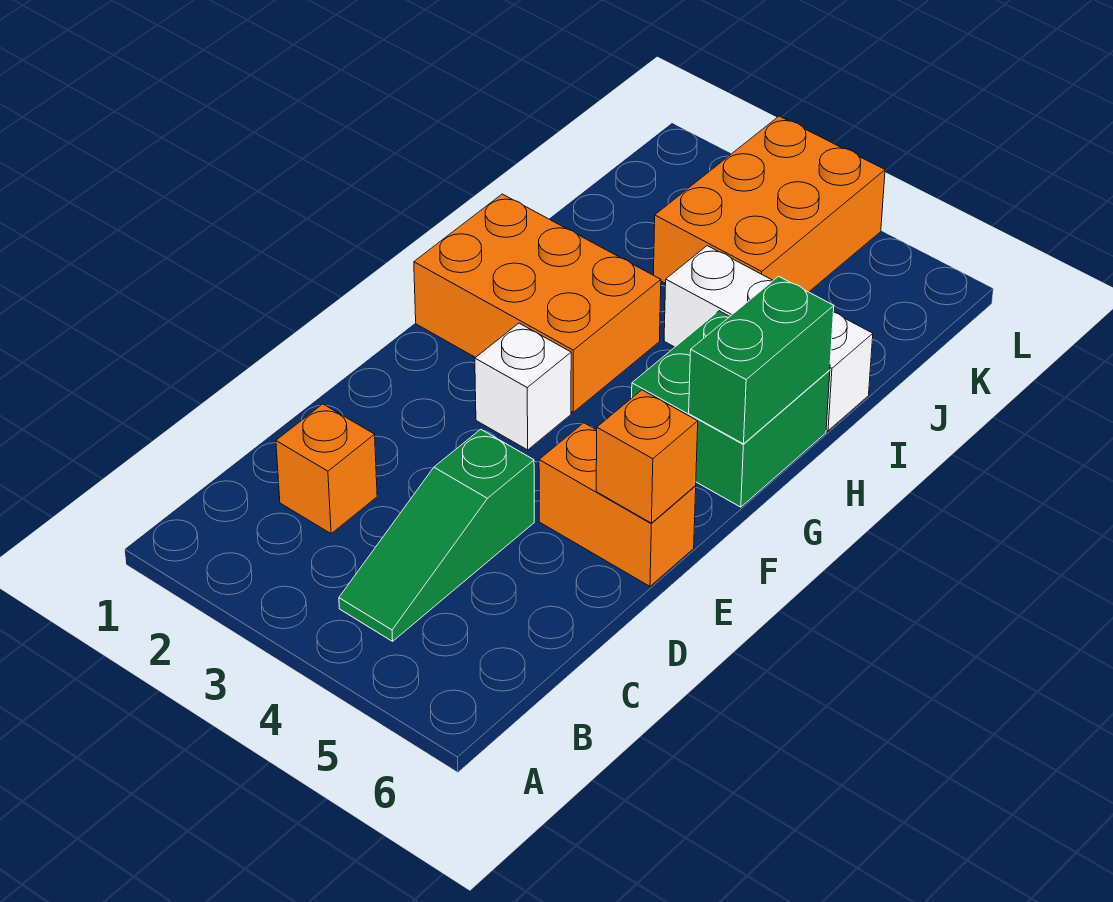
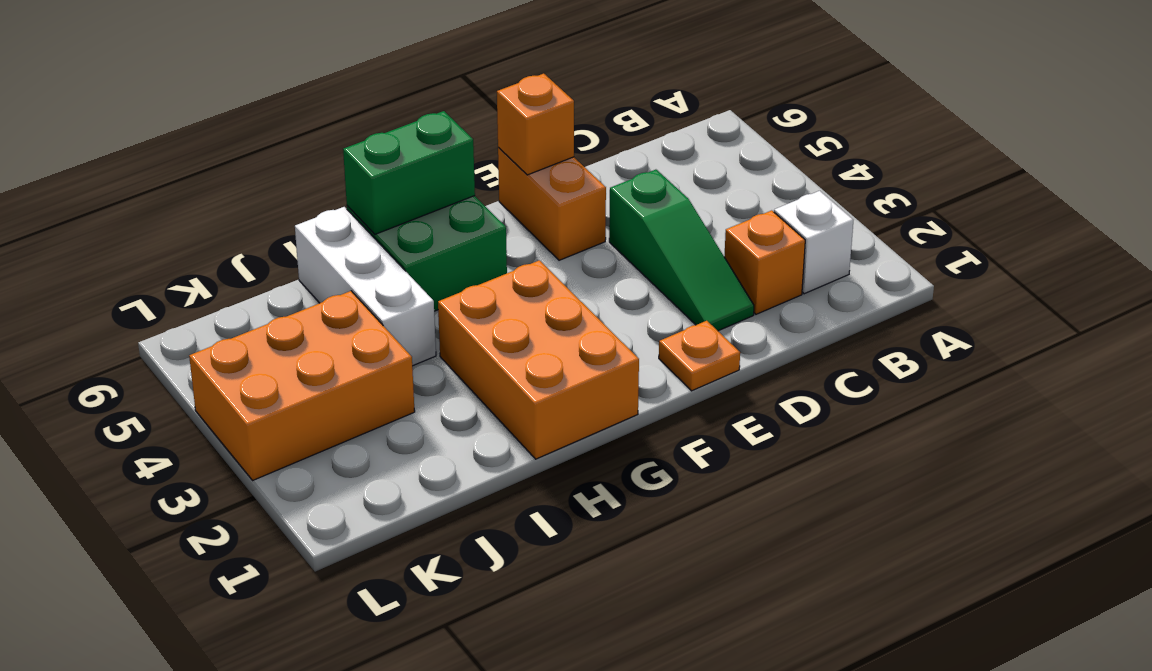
green slope B4:D4 level 1 top D -> green slope D2:D4 level 1 top 4
none -> orange plate E1 level 1
white brick F3 level 1 -> white brick B2 level 1

